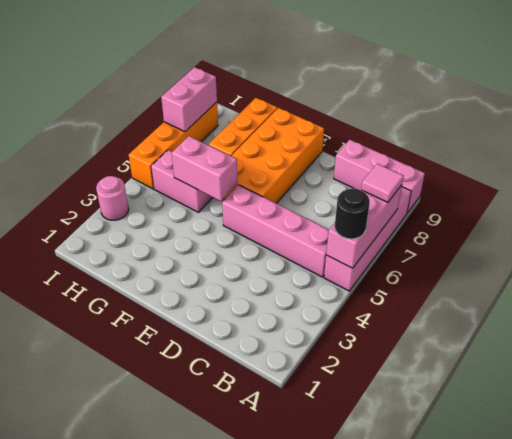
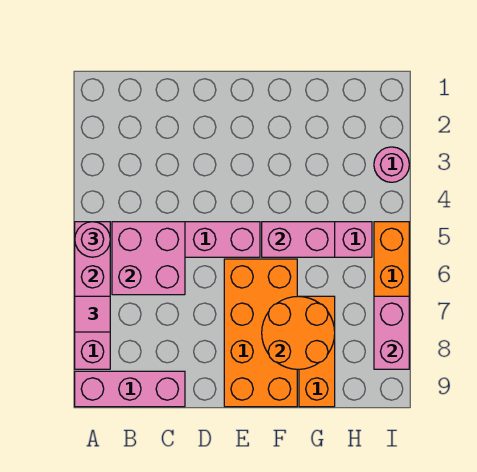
black round brick A5 level 3 -> pink round brick A5 level 3
none -> pink brick B5:C6 level 2
none -> orange round brick F7:G8 level 2

